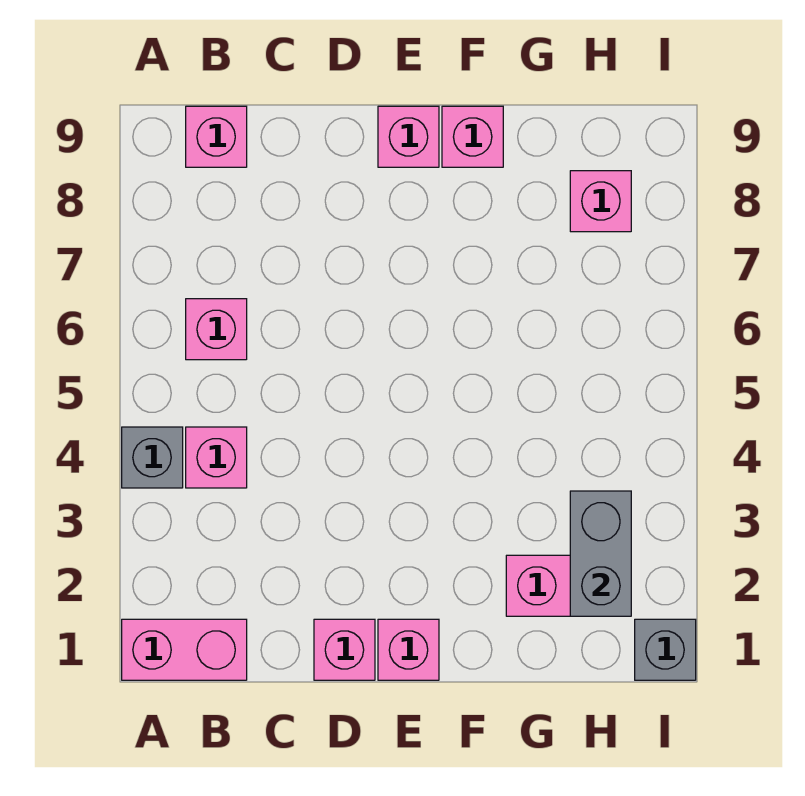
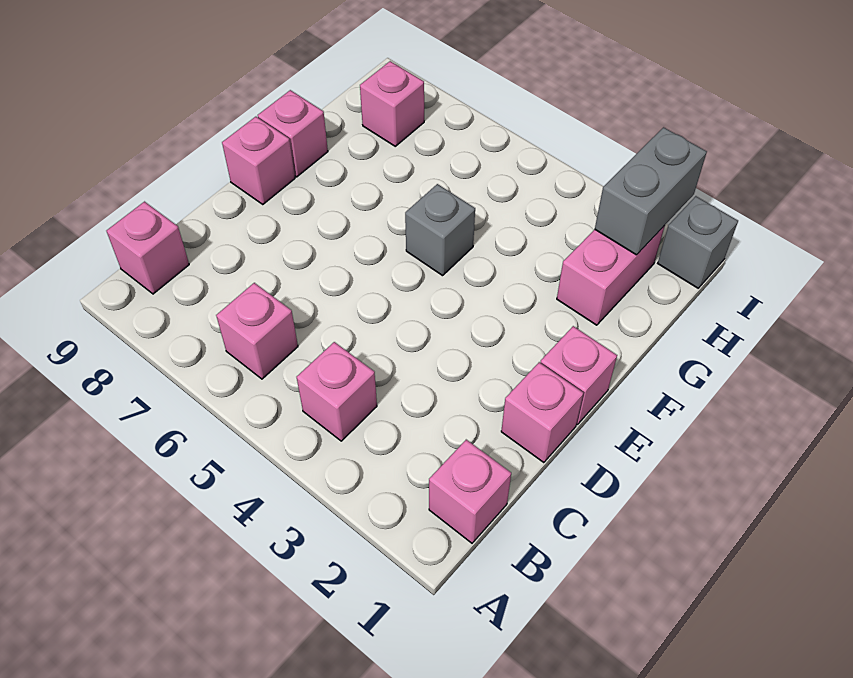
pink brick A1:B1 level 1 -> pink brick B1 level 1
grey brick A4 level 1 -> grey brick F5 level 1
grey brick H2:H3 level 2 -> grey brick H2:I2 level 2

